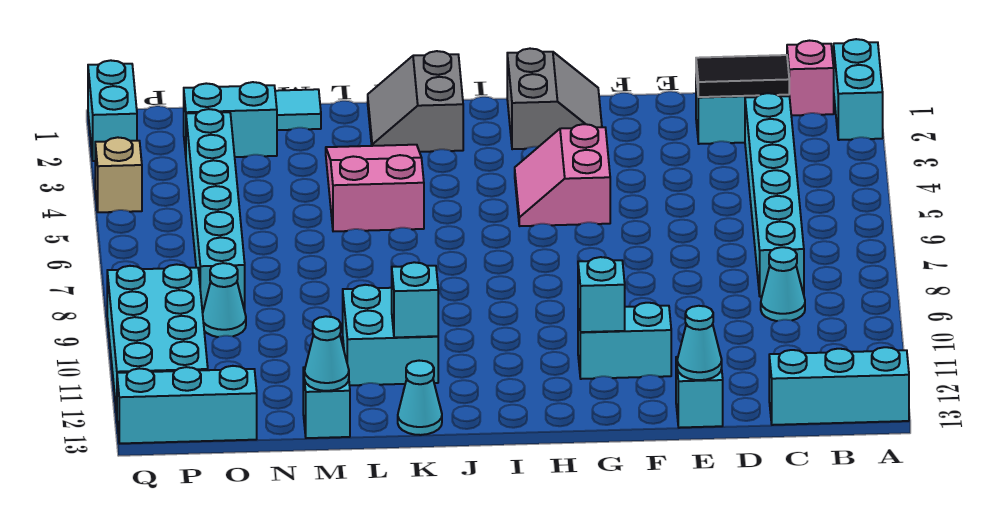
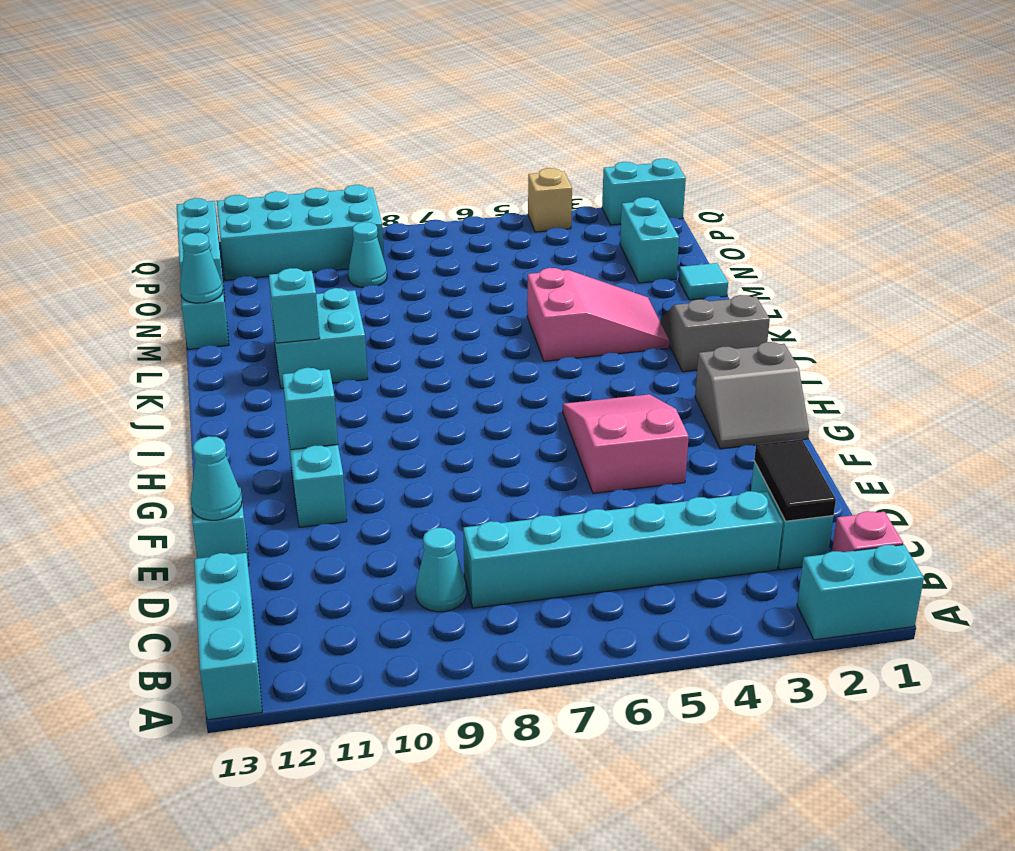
pink slope G4:H5 level 1 top G -> pink slope F4:H5 level 1 top F
cyan cone K13 level 1 -> none
cyan brick O3:O8 level 1 -> none

